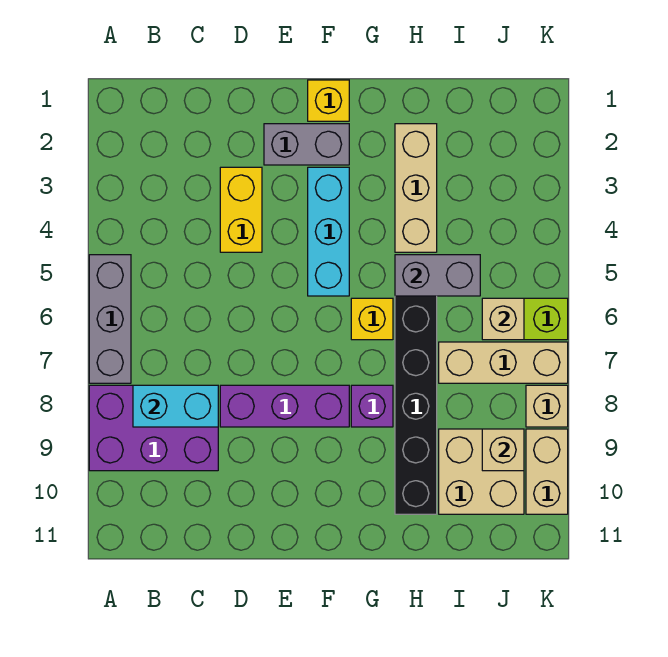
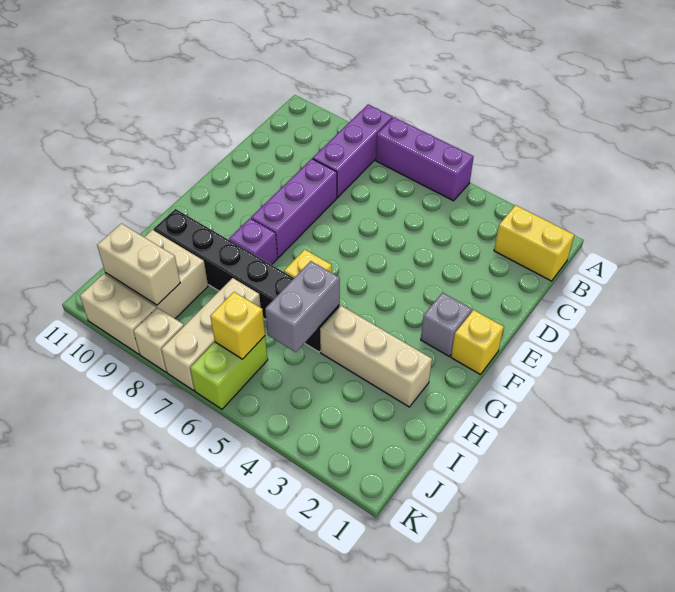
grey brick A5:A7 level 1 -> purple brick A5:A7 level 1
purple brick A8:C9 level 1 -> purple brick A8:C8 level 1
cyan brick B8:C8 level 2 -> none
yellow brick D3:D4 level 1 -> yellow brick B1:B2 level 1
grey brick E2:F2 level 1 -> grey brick F2 level 1
cyan brick F3:F5 level 1 -> none
tan brick J6 level 2 -> yellow brick J6 level 2
tan brick J9 level 2 -> tan brick J9:J10 level 2

